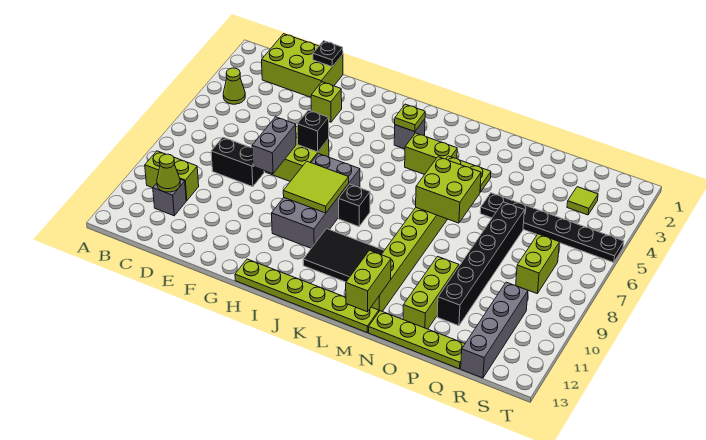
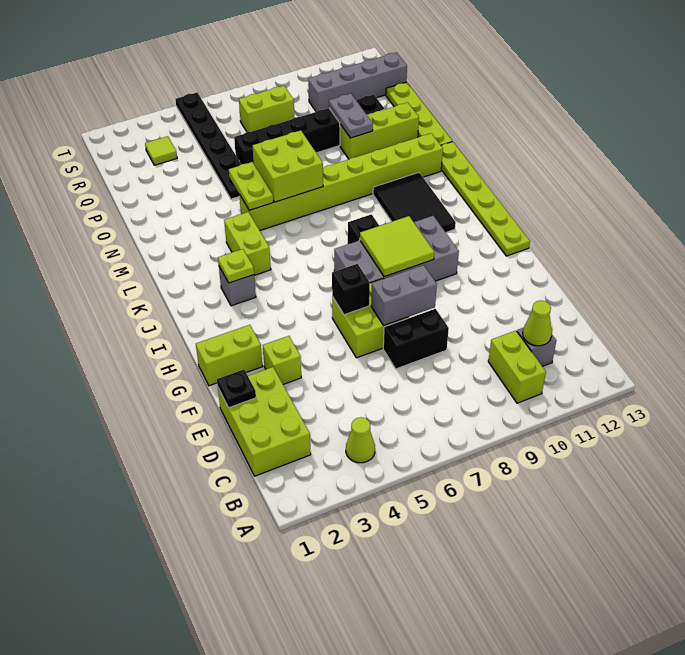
black brick D8:E8 level 1 -> black brick E7:E8 level 1
lime brick M12:M13 level 2 -> lime brick G1:G2 level 1
none -> grey plate O10:P10 level 2

